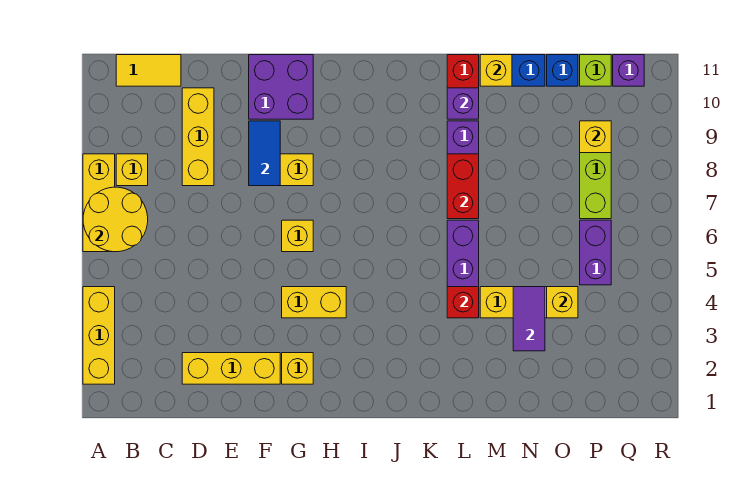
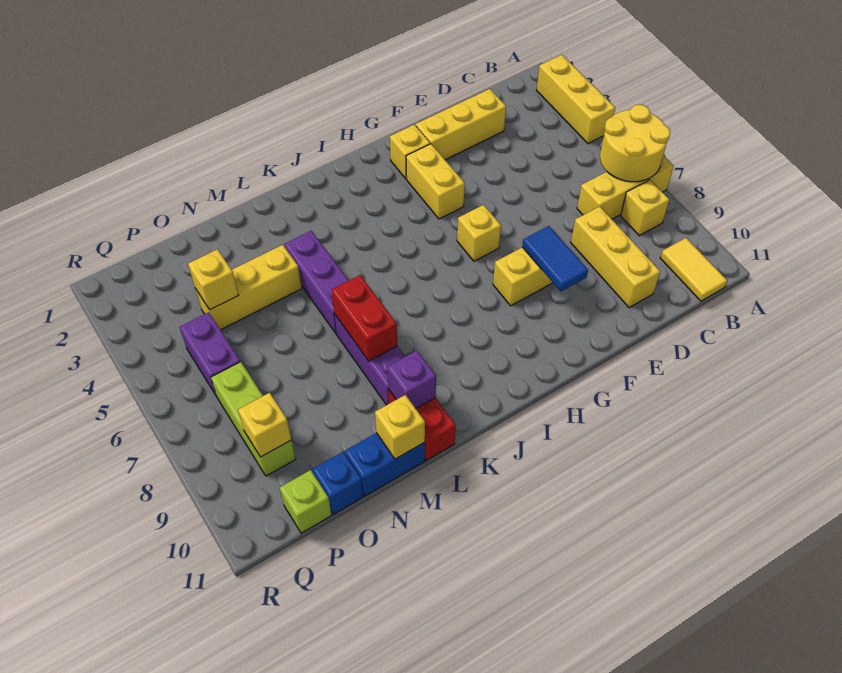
yellow brick A6:A8 level 1 -> yellow brick A7:C7 level 1
yellow tile B11:C11 level 1 -> yellow tile B10:B11 level 1
purple brick F10:G11 level 1 -> none
yellow brick G4:H4 level 1 -> yellow brick G3:G4 level 1
red brick L4 level 2 -> none
purple tile N3:N4 level 2 -> none
purple brick Q11 level 1 -> none

